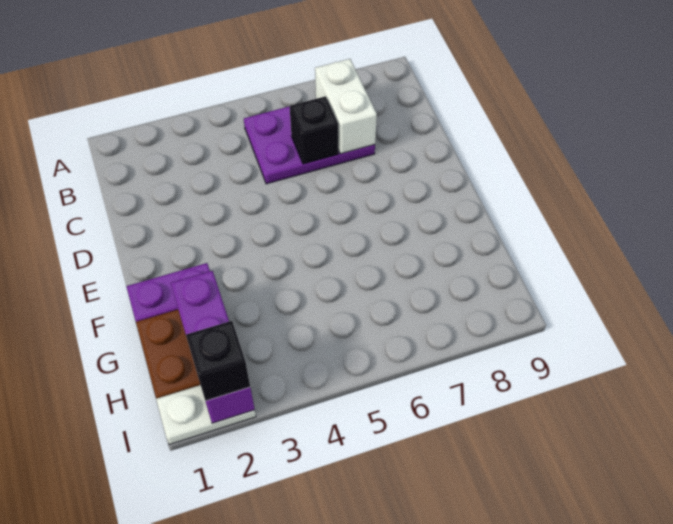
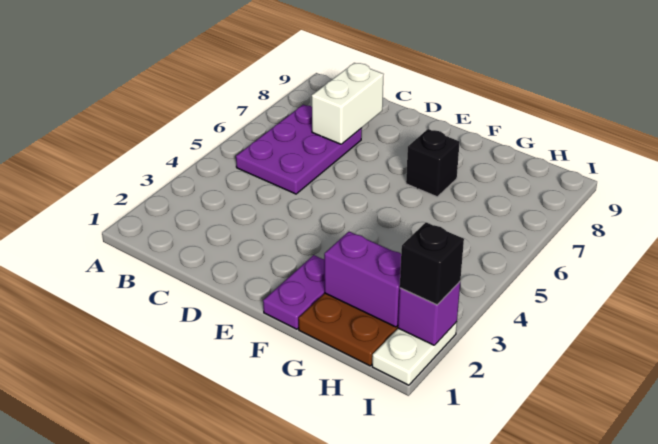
white brick B7:C7 level 2 -> white brick C7:C8 level 2
black brick C6 level 2 -> black brick F7 level 1

